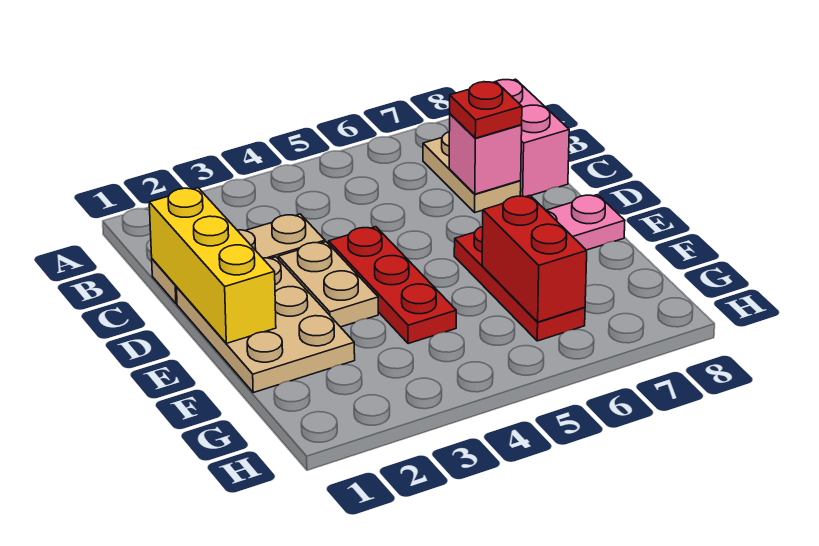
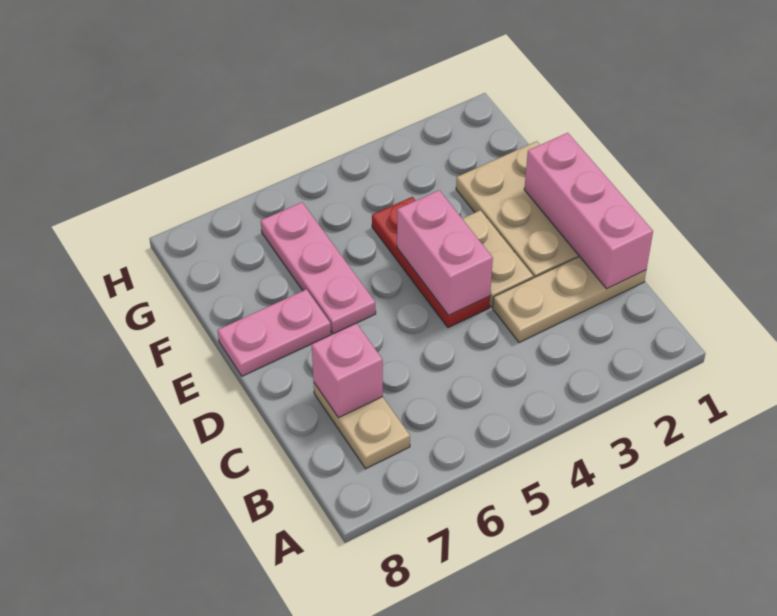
pink brick B8:C8 level 1 -> pink brick D4:E4 level 2
yellow brick C1:E1 level 2 -> pink brick C1:E1 level 2
red plate C7 level 3 -> none
red plate E6:G6 level 1 -> pink plate E6:G6 level 1
red brick F6:G6 level 2 -> none

